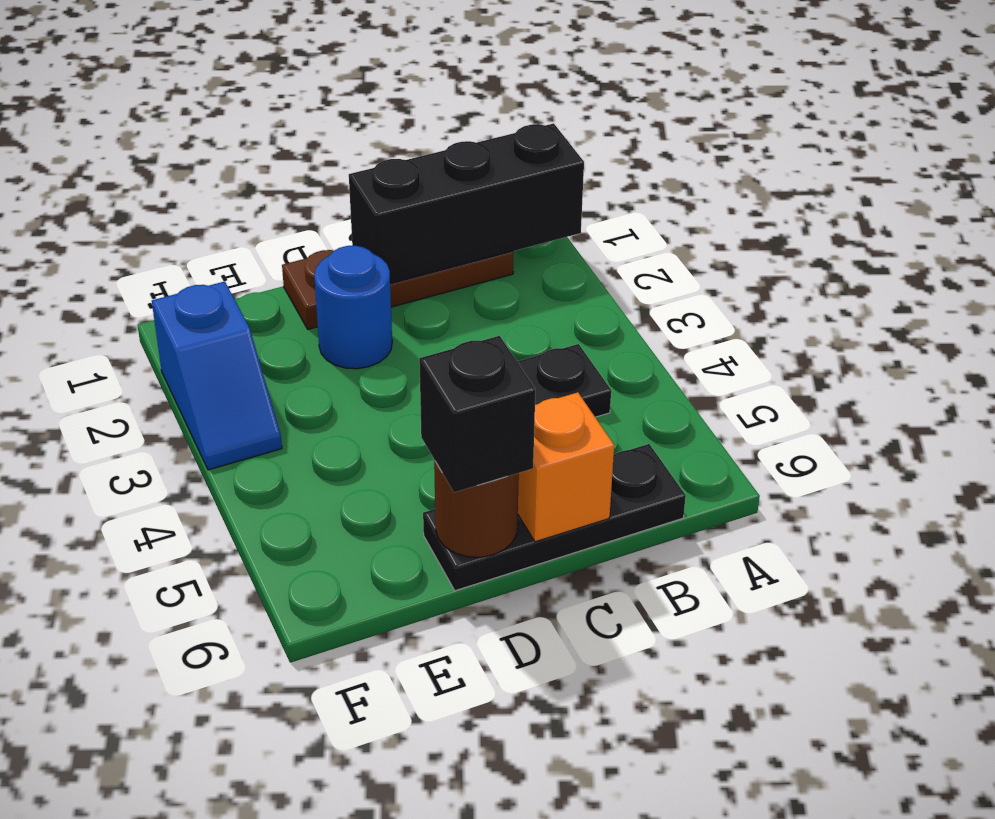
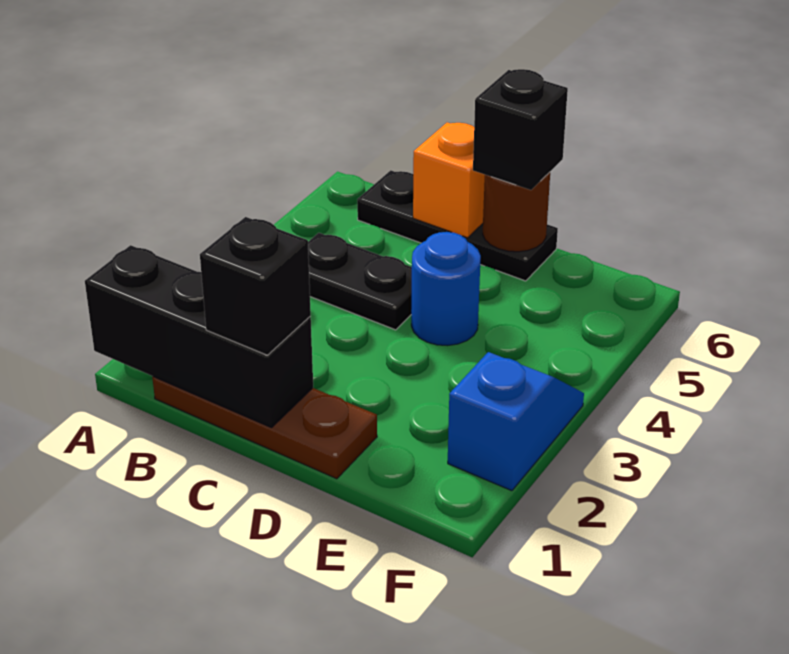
none -> black brick C1 level 3
blue round brick D2 level 1 -> blue round brick D4 level 1

